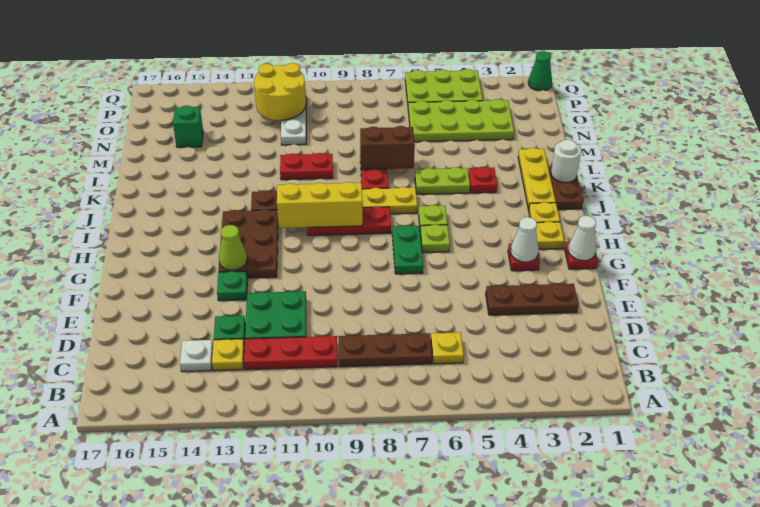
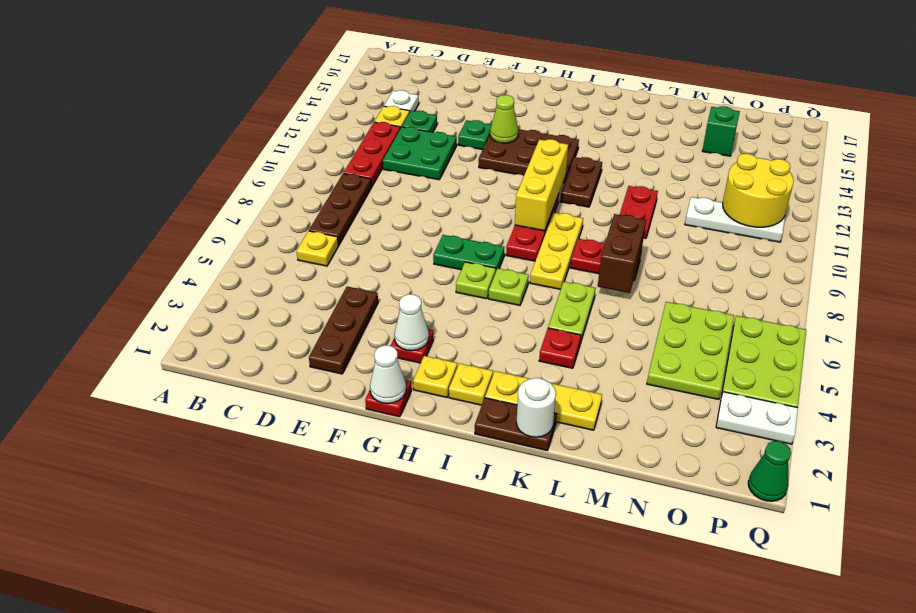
lime plate N3:O6 level 1 -> lime plate N4:O6 level 1
none -> white plate P3:Q3 level 1

